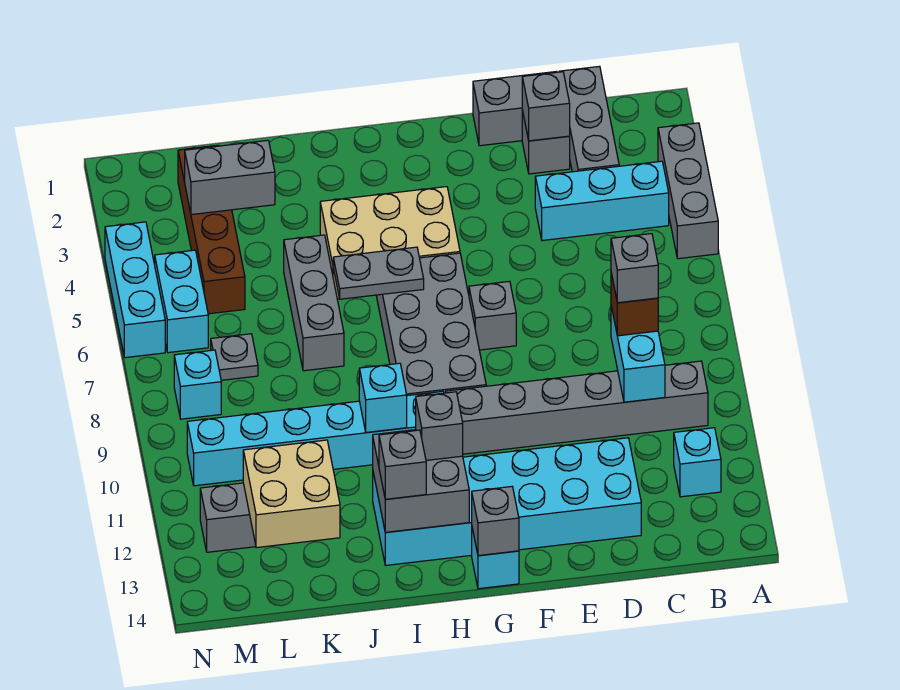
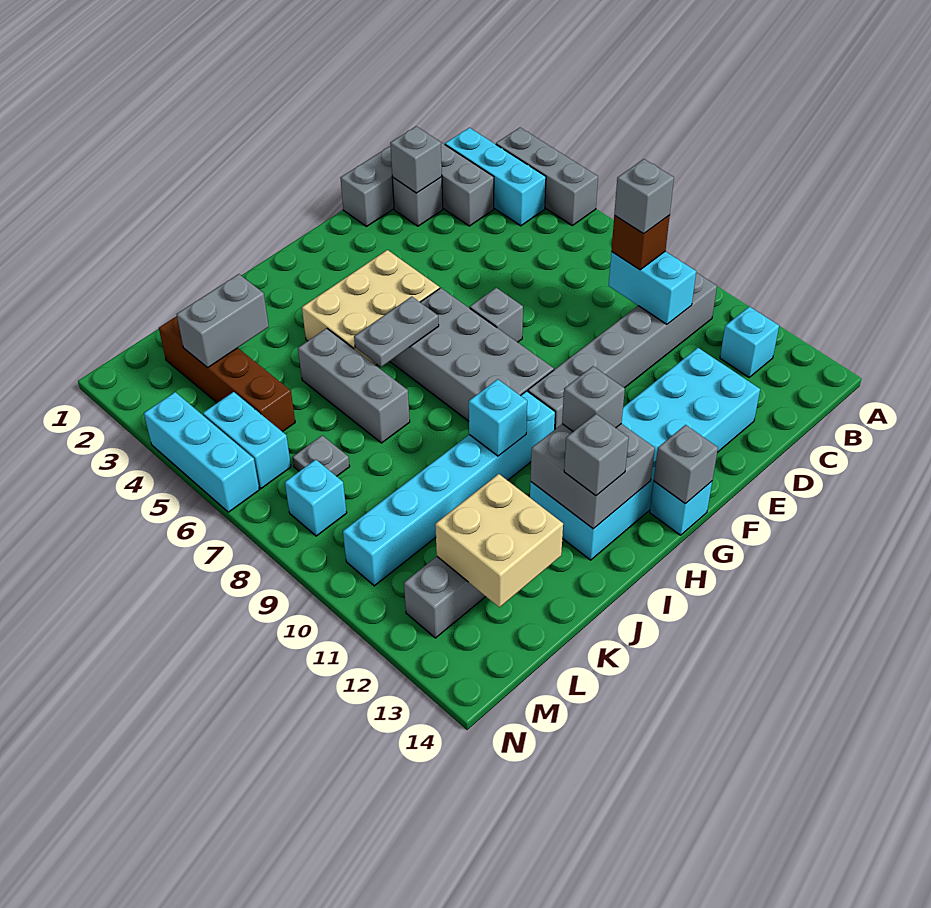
cyan brick B4:D4 level 1 -> cyan brick B2:B4 level 1

